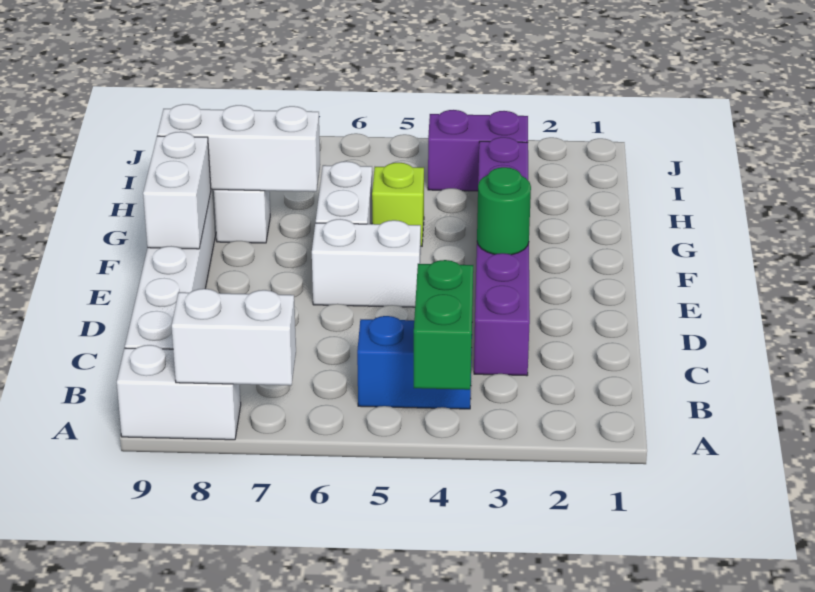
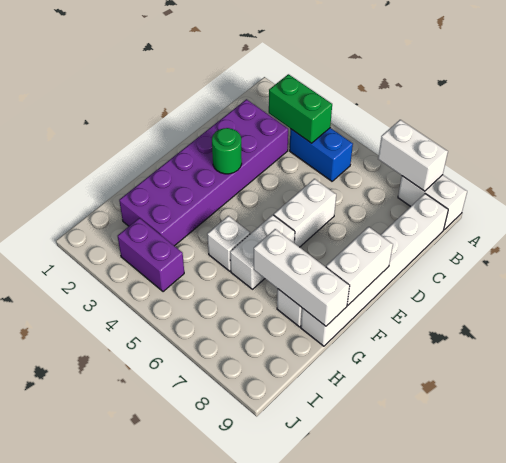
green brick A4:B4 level 2 -> green brick B3:B4 level 2
purple brick C3:H3 level 1 -> purple brick C2:H3 level 1
white brick E5:E6 level 1 -> white brick D6:E6 level 1
lime brick G5 level 1 -> white brick G5 level 1

